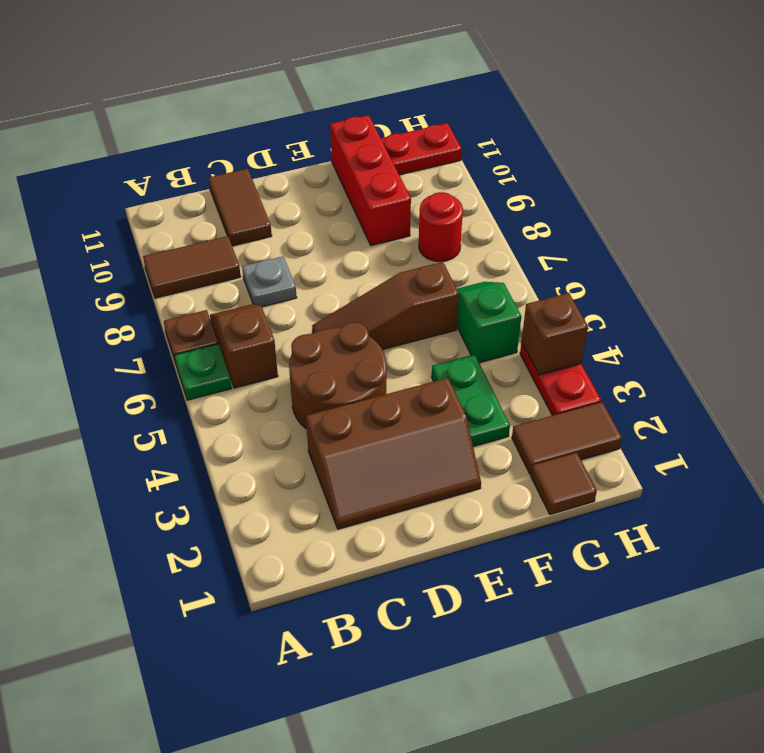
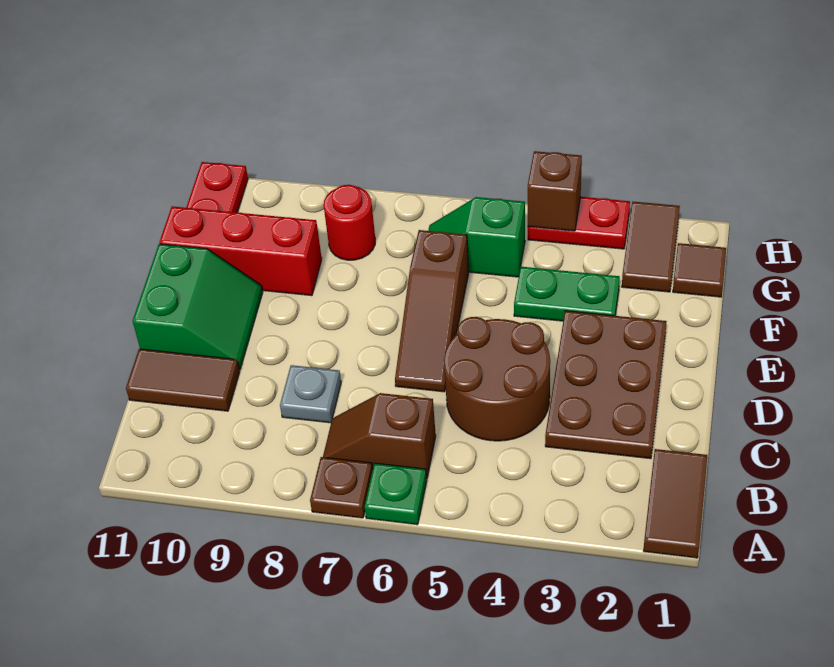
brown tile A9:B9 level 1 -> brown tile A1:B1 level 1
brown slope C2:E3 level 1 top 3 -> brown plate C2:E3 level 1
none -> green slope D10:E11 level 1 top 11

